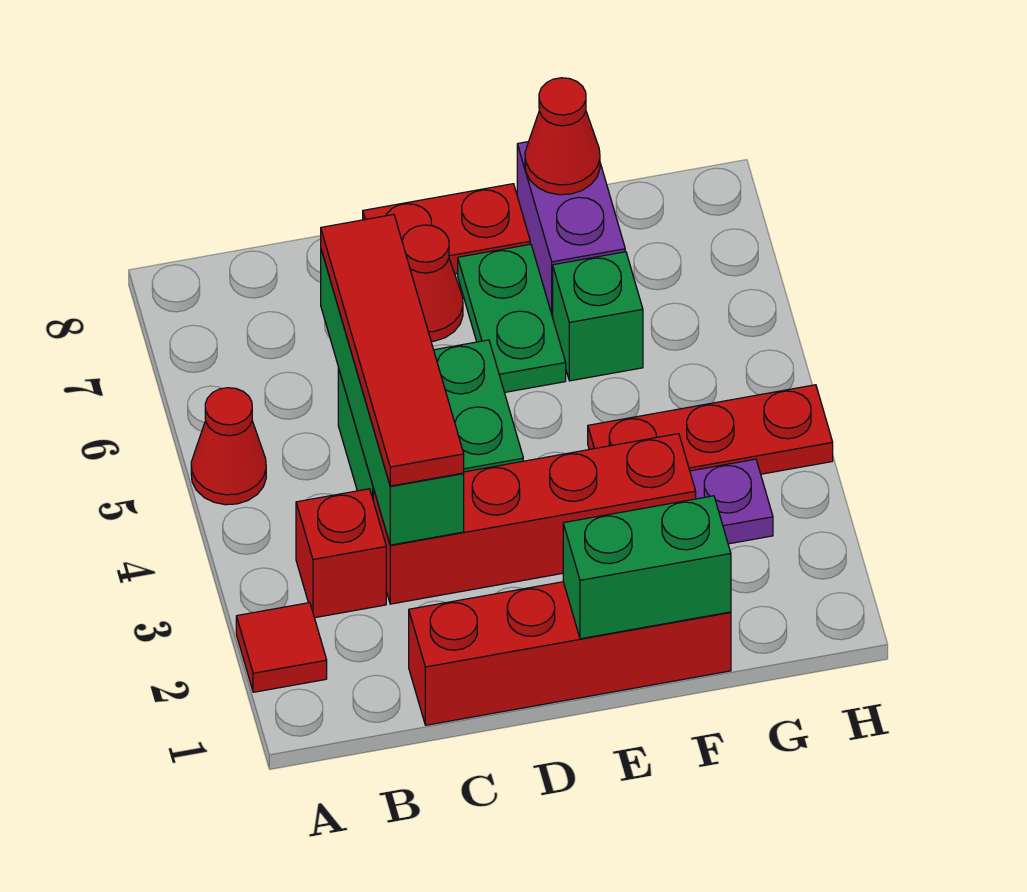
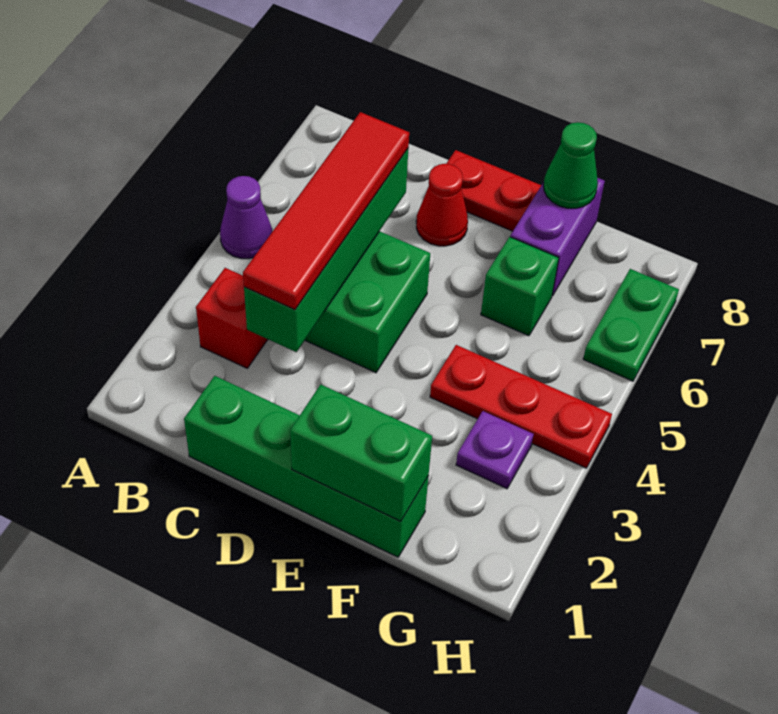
red tile A2 level 1 -> none
red cone A5 level 1 -> purple cone A5 level 1
red brick C1:F1 level 1 -> green brick C1:F1 level 1
red brick C3:F3 level 1 -> none
green plate E6:E7 level 1 -> green plate H6:H7 level 1
red cone F8 level 2 -> green cone F8 level 2

